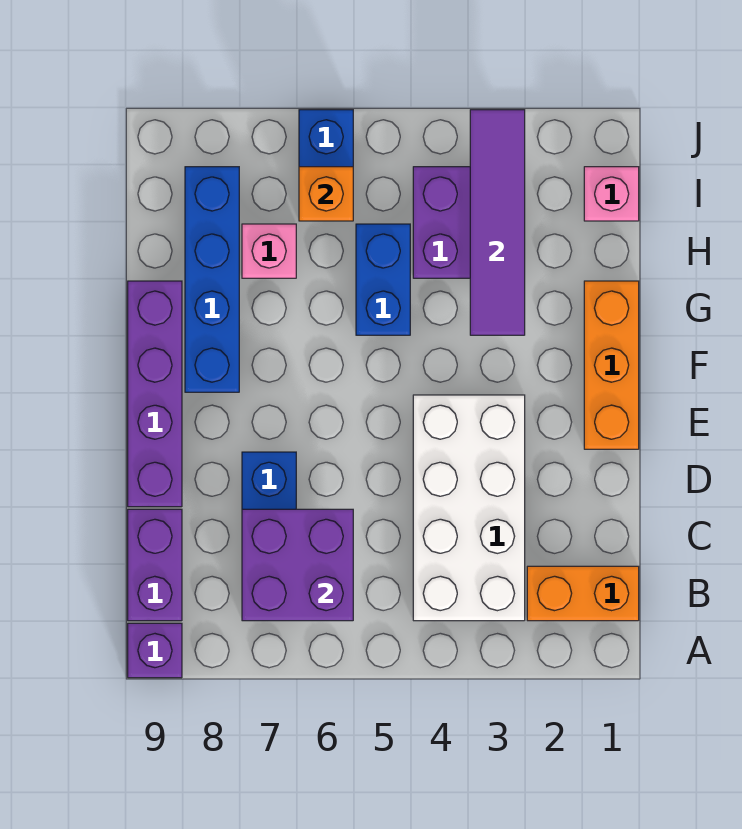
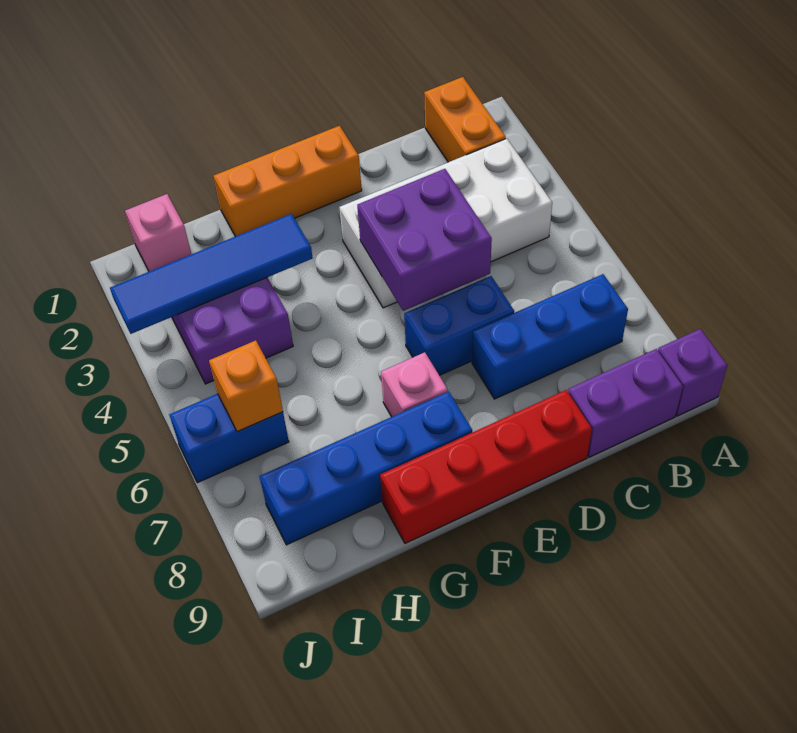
purple brick B6:C7 level 2 -> purple brick D4:E5 level 2
purple brick D9:G9 level 1 -> red brick D9:G9 level 1
purple tile G3:J3 level 2 -> blue tile G3:J3 level 2
blue brick G5:H5 level 1 -> blue brick D6:E6 level 1
pink brick H7 level 1 -> pink brick F7 level 1

